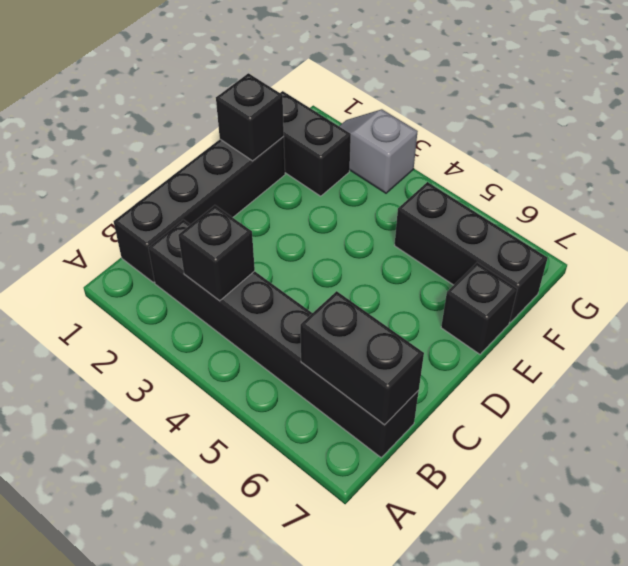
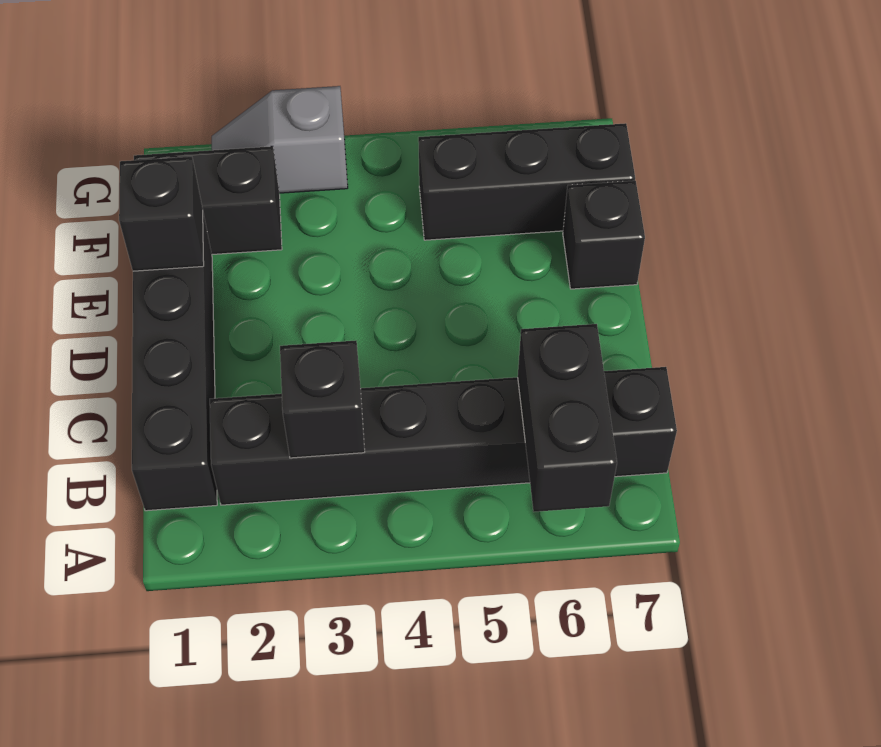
black brick B6:B7 level 2 -> black brick A6:B6 level 2

